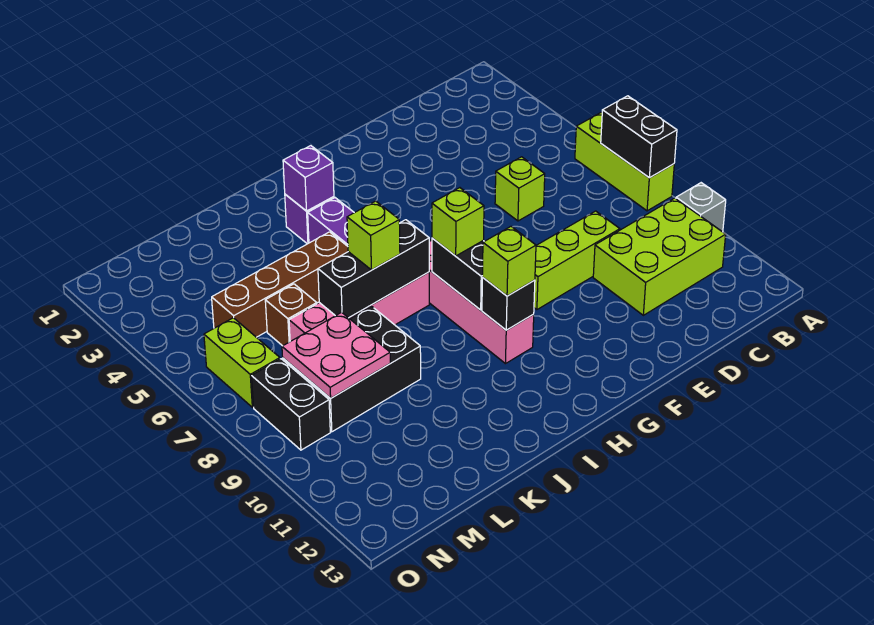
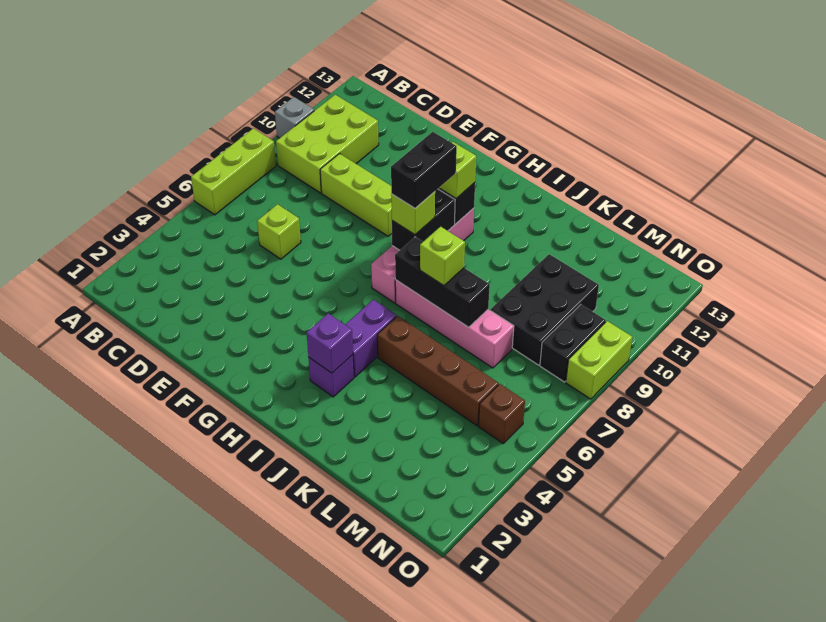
black brick A7:A8 level 2 -> black brick H8:H9 level 4
lime brick B10:D11 level 1 -> lime brick B9:C11 level 1
black brick K8:M9 level 1 -> black brick L8:M10 level 1
brown brick L6 level 1 -> brown brick N5 level 1
pink plate L8:M9 level 2 -> none
lime brick N6:N7 level 1 -> lime brick O8:O9 level 1

